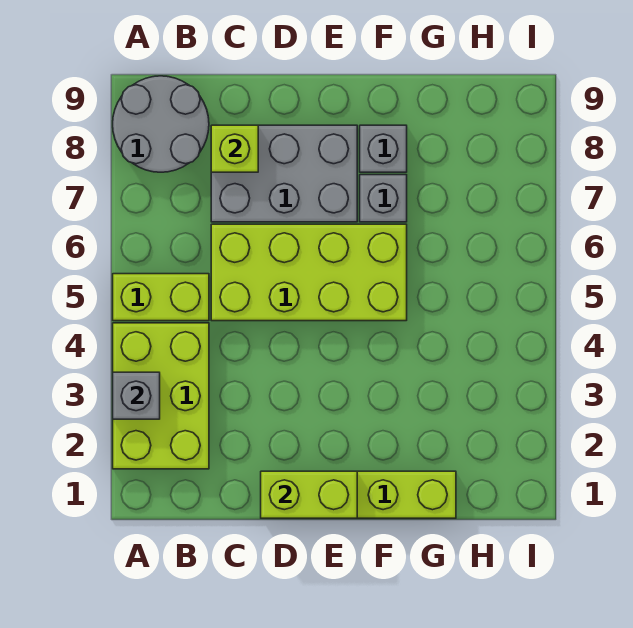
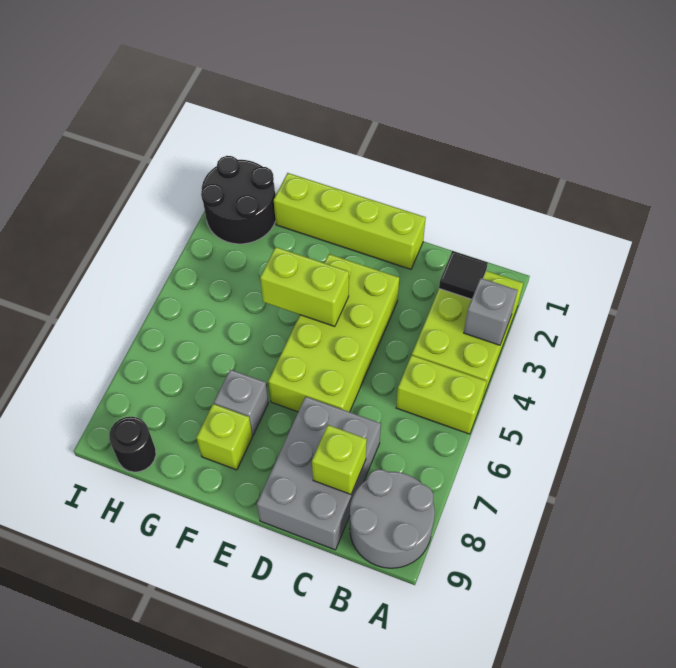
none -> black tile B2 level 2
lime brick C5:F6 level 1 -> lime brick D3:E6 level 1
grey brick C7:E8 level 1 -> grey brick C7:D9 level 1
lime brick D1:E1 level 2 -> lime brick E4:F4 level 2
grey brick F8 level 1 -> lime brick F8 level 1
none -> black round brick H1:I2 level 1
none -> black round brick H9 level 1

